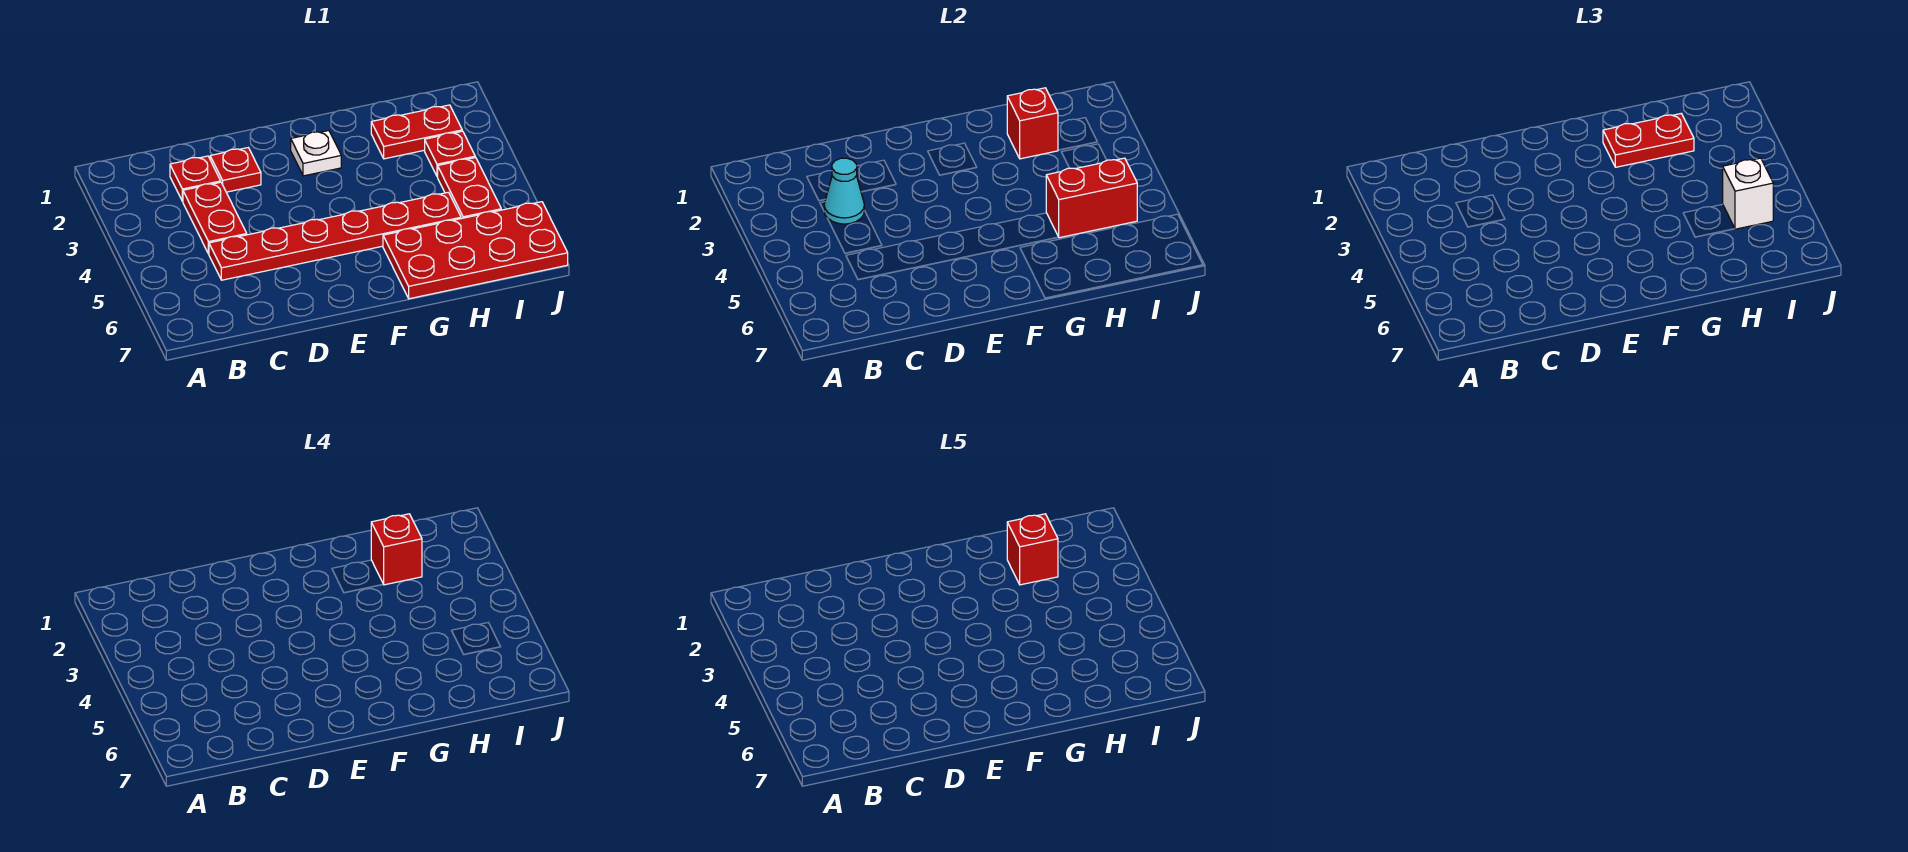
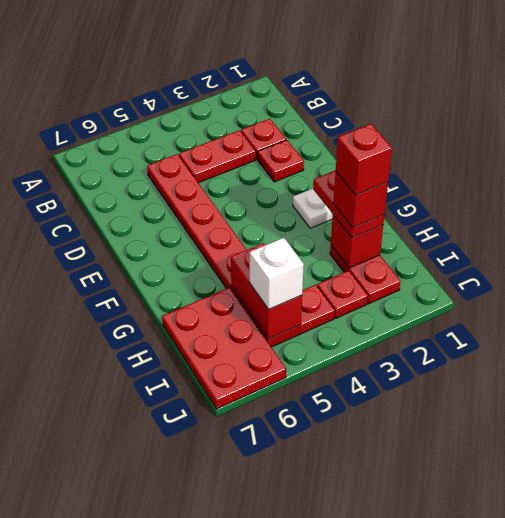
cyan cone C3 level 2 -> none
red plate G6:J7 level 1 -> red plate H6:J7 level 1

